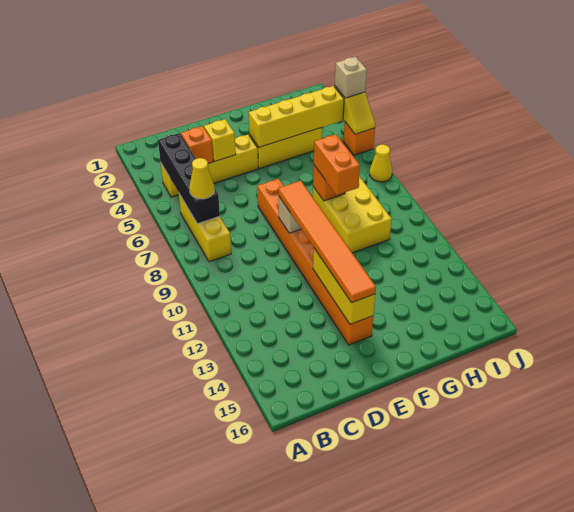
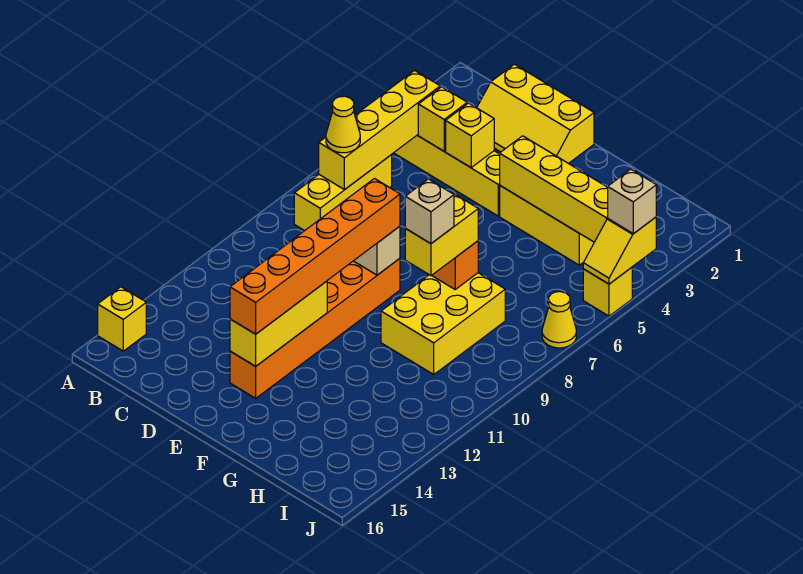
none -> yellow brick A15 level 1
black brick B4:B7 level 2 -> yellow brick B4:B7 level 2
none -> yellow slope C1:E2 level 1 top 1
orange brick C4 level 2 -> yellow brick C4 level 2
orange brick E7:E14 level 1 -> orange brick E9:E14 level 1
orange tile E9:E14 level 3 -> orange brick E9:E14 level 3
orange brick G8:G9 level 3 -> yellow brick G8:G9 level 3
none -> tan brick G9 level 4
orange brick J5 level 1 -> yellow brick J5 level 1

